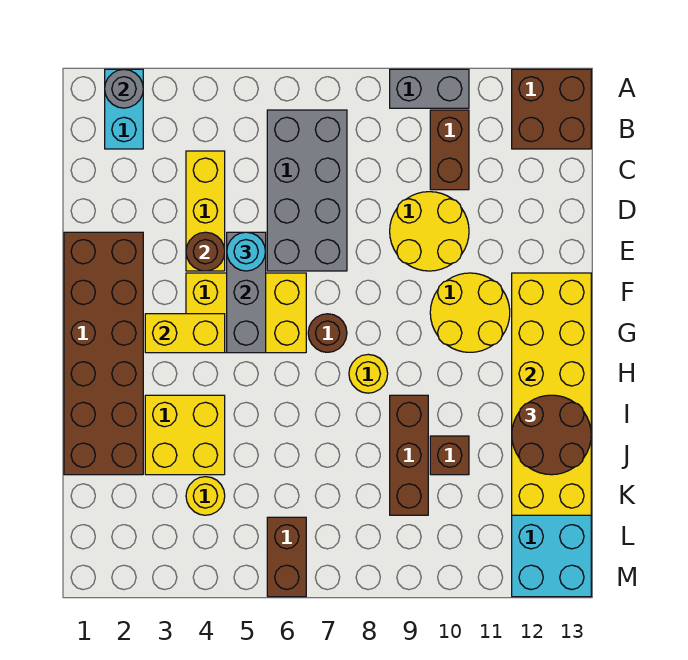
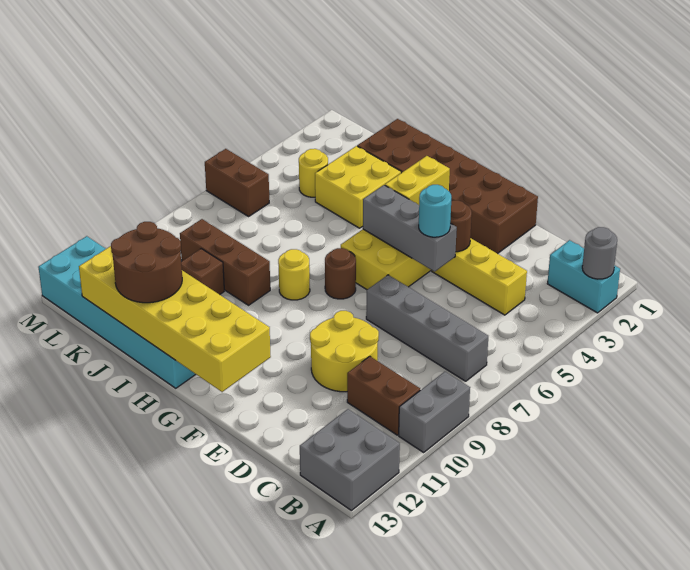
brown brick A12:B13 level 1 -> grey brick A12:B13 level 1
grey brick B6:E7 level 1 -> grey brick B7:E7 level 1
yellow round brick F10:G11 level 1 -> none

